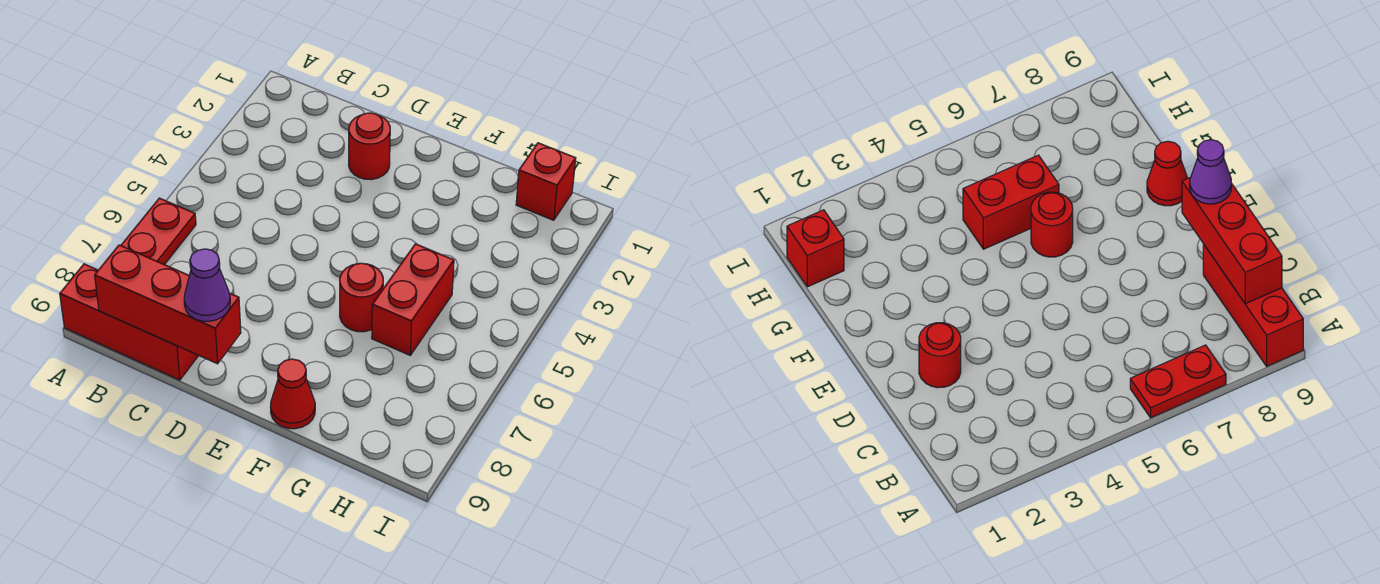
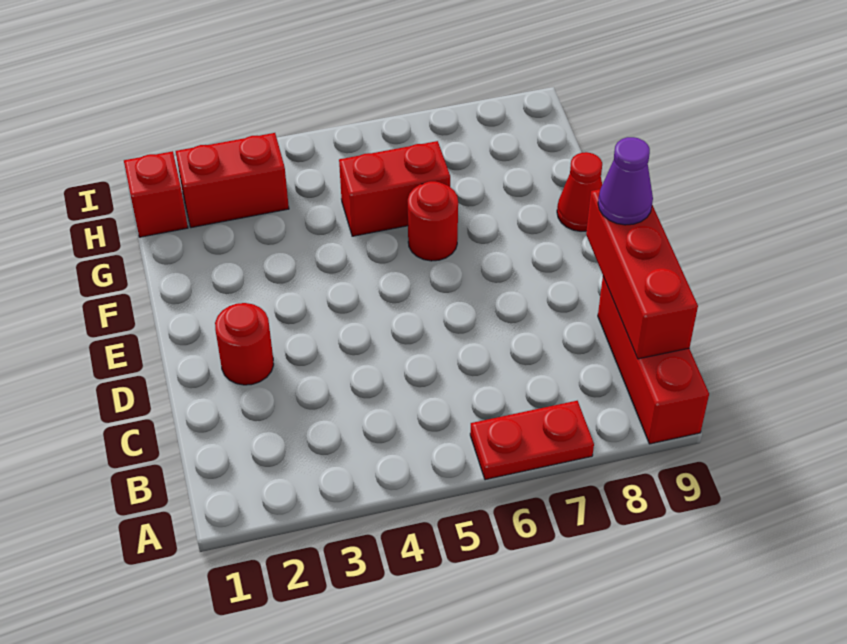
none -> red brick H2:H3 level 1

